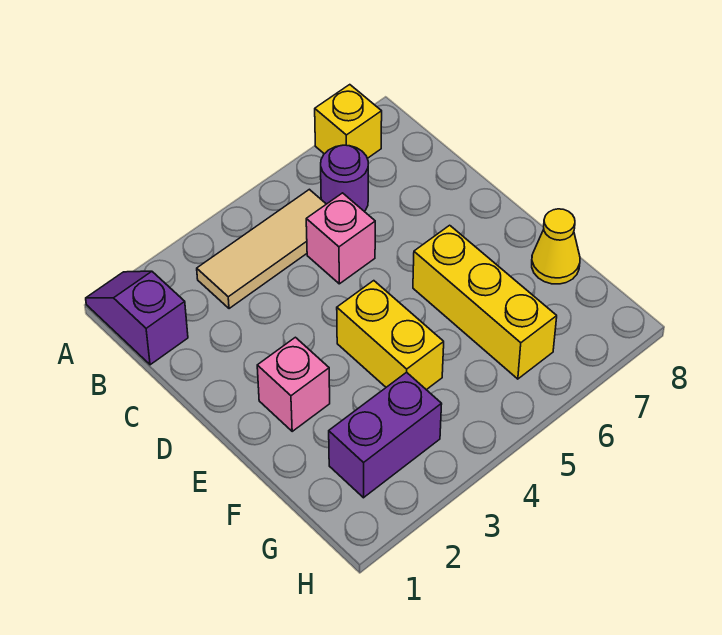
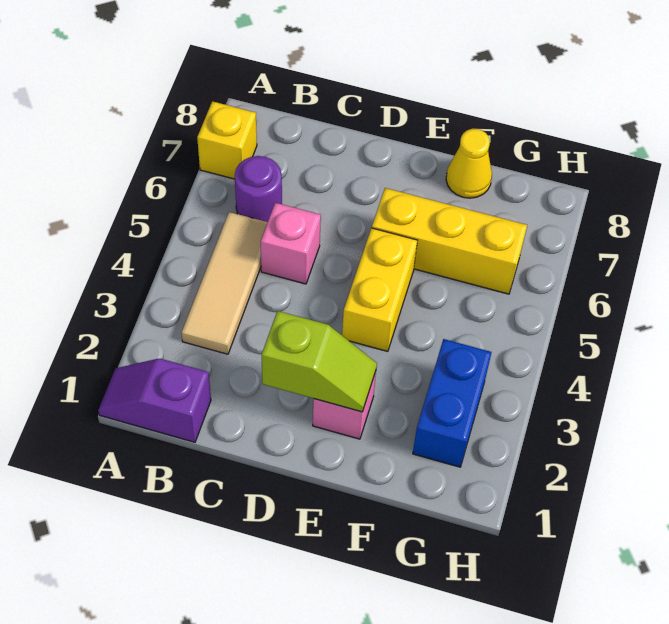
none -> lime slope D2:E2 level 2 top D
yellow brick E4:F4 level 1 -> yellow brick E4:E5 level 1
purple brick G2:G3 level 1 -> blue brick G2:G3 level 1

